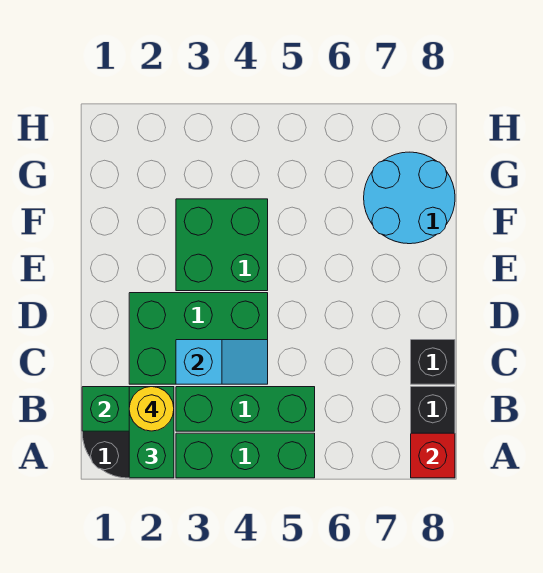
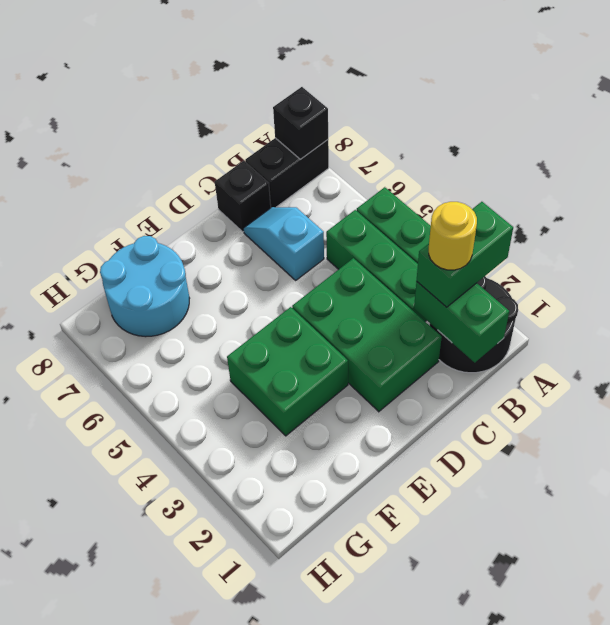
red brick A8 level 2 -> black brick A8 level 2
cyan slope C3:C4 level 2 top 3 -> cyan slope C6:C7 level 1 top 6

